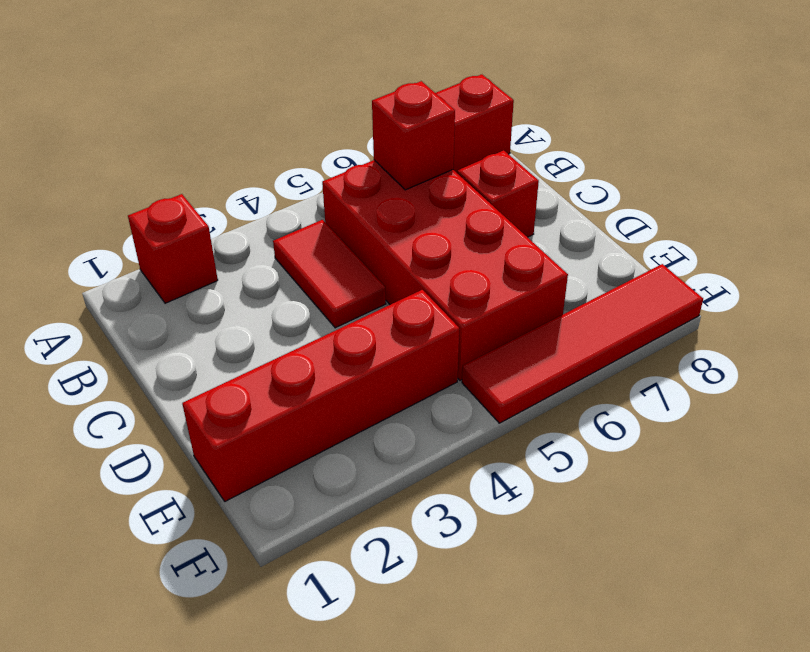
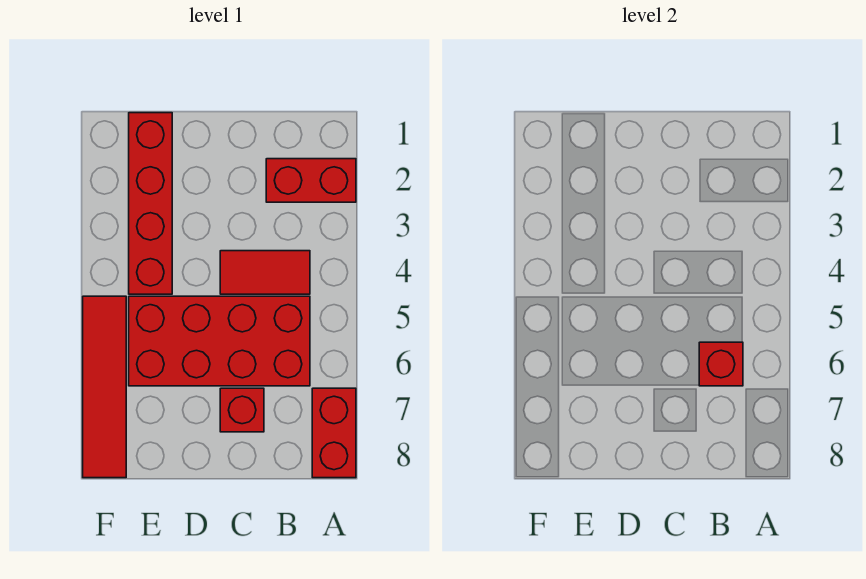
red brick A2 level 1 -> red brick A2:B2 level 1

